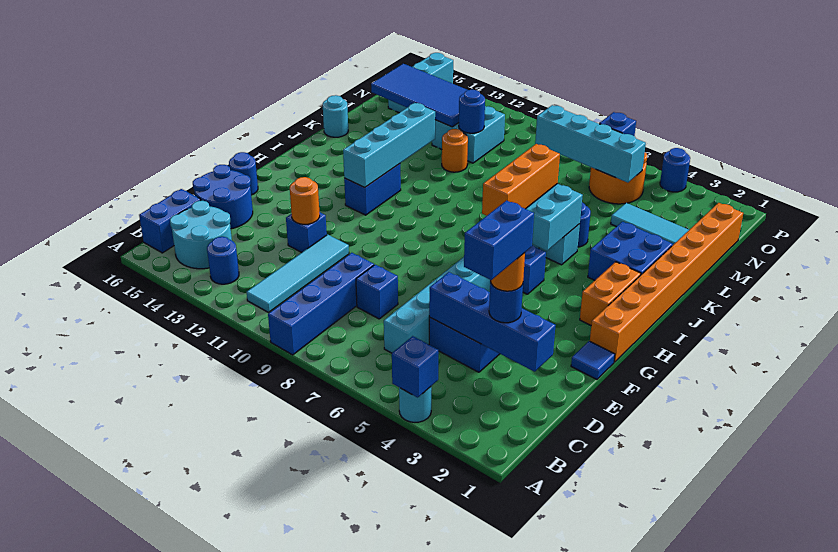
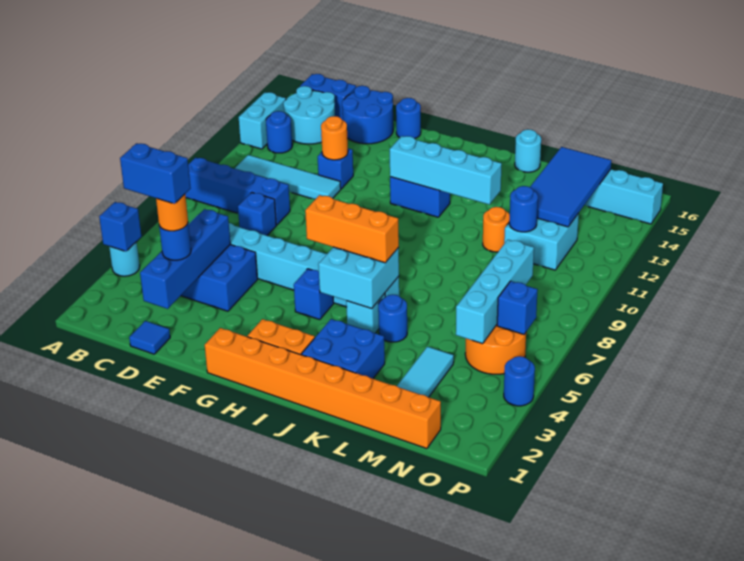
none -> cyan brick A13:A14 level 1
blue tile F1 level 1 -> blue tile D1 level 1

